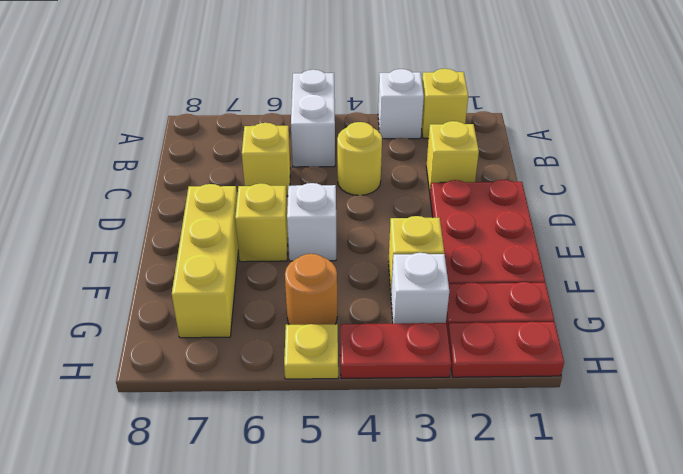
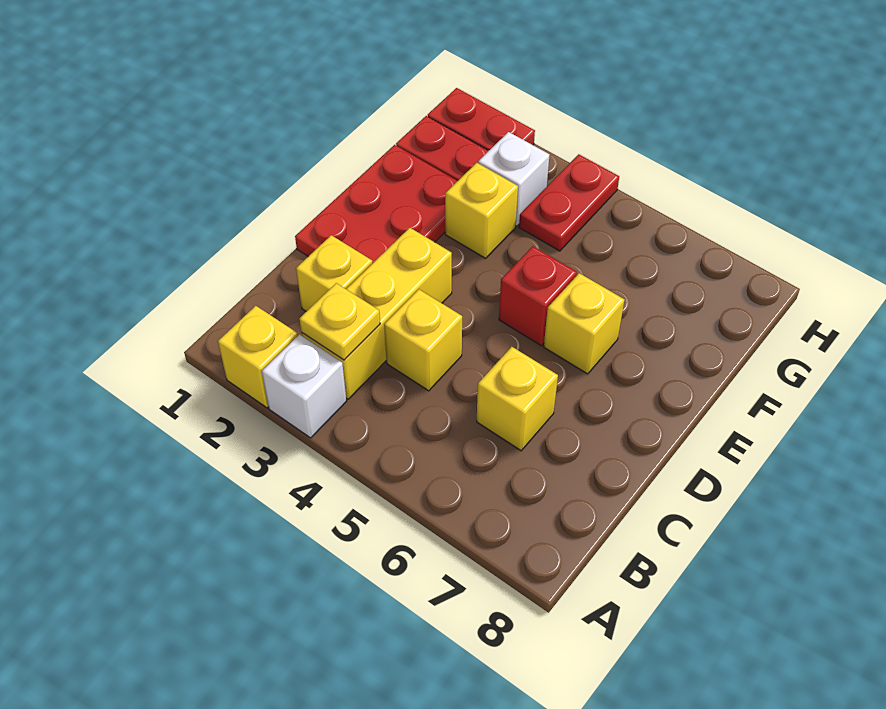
white brick A5:B5 level 1 -> none
yellow round brick C4 level 1 -> yellow brick C4 level 1
white brick E5 level 1 -> red brick E5 level 1
yellow brick E7:G7 level 1 -> yellow brick B3:D3 level 1
orange round brick G5 level 1 -> none
red plate H3:H4 level 1 -> red plate G4:H4 level 1
yellow plate H5 level 1 -> yellow plate B3 level 2

